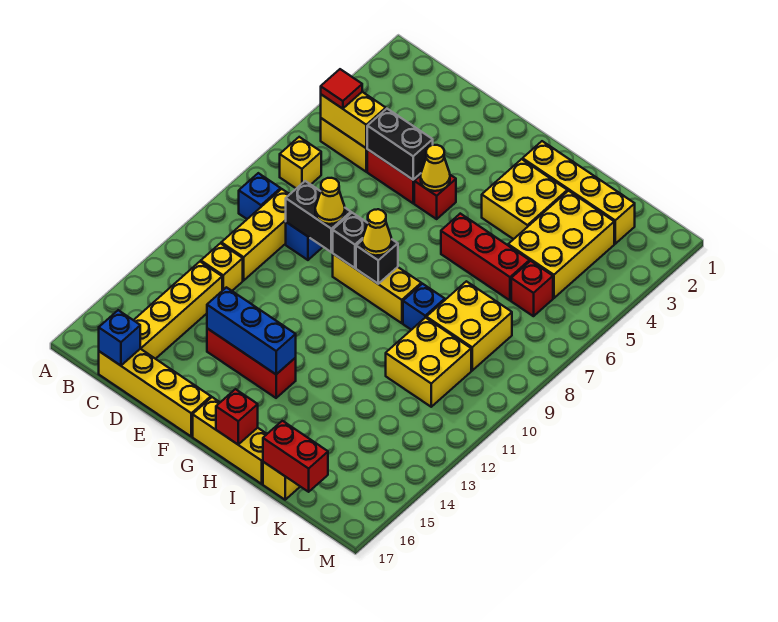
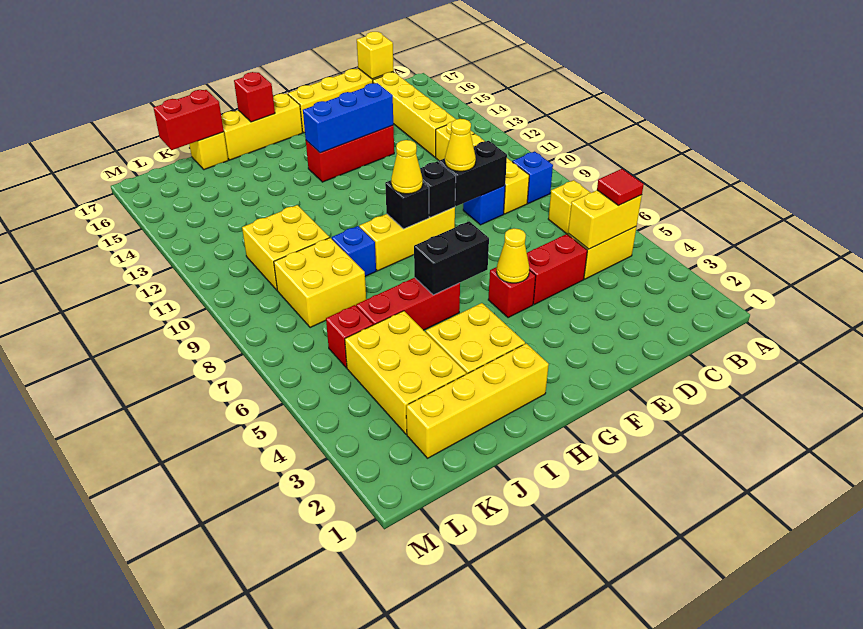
blue brick C17 level 2 -> yellow brick C17 level 2
black brick D5:E5 level 2 -> black brick G6:H6 level 2

